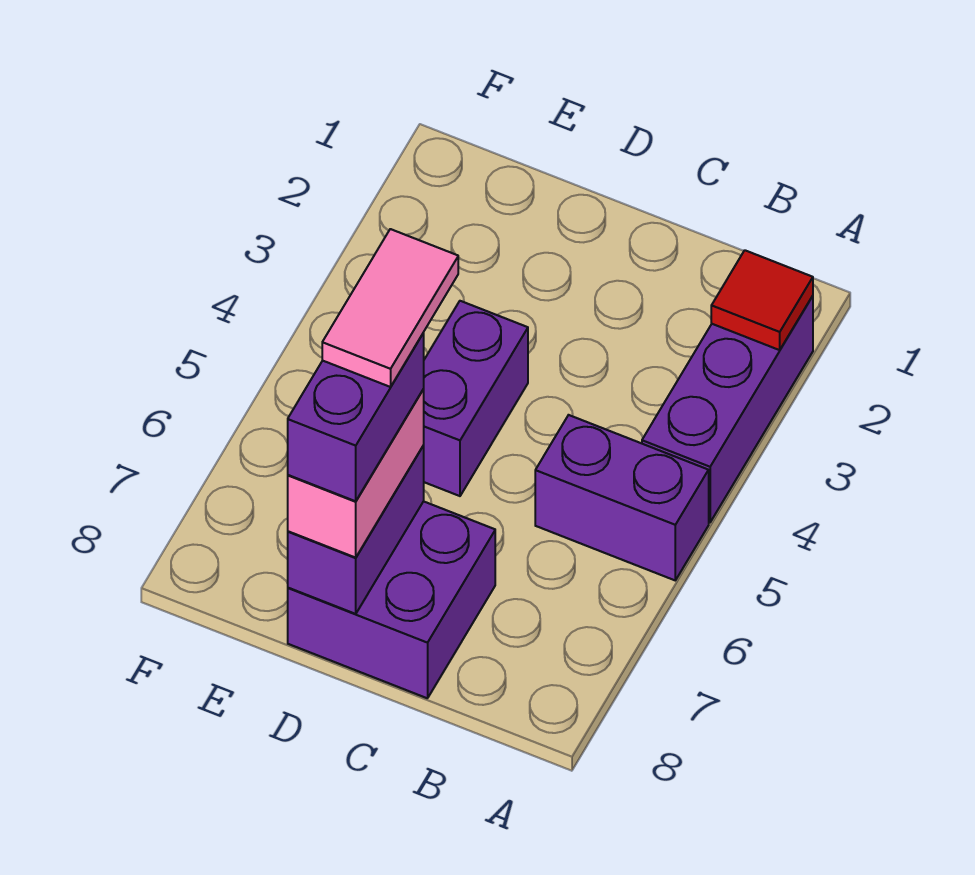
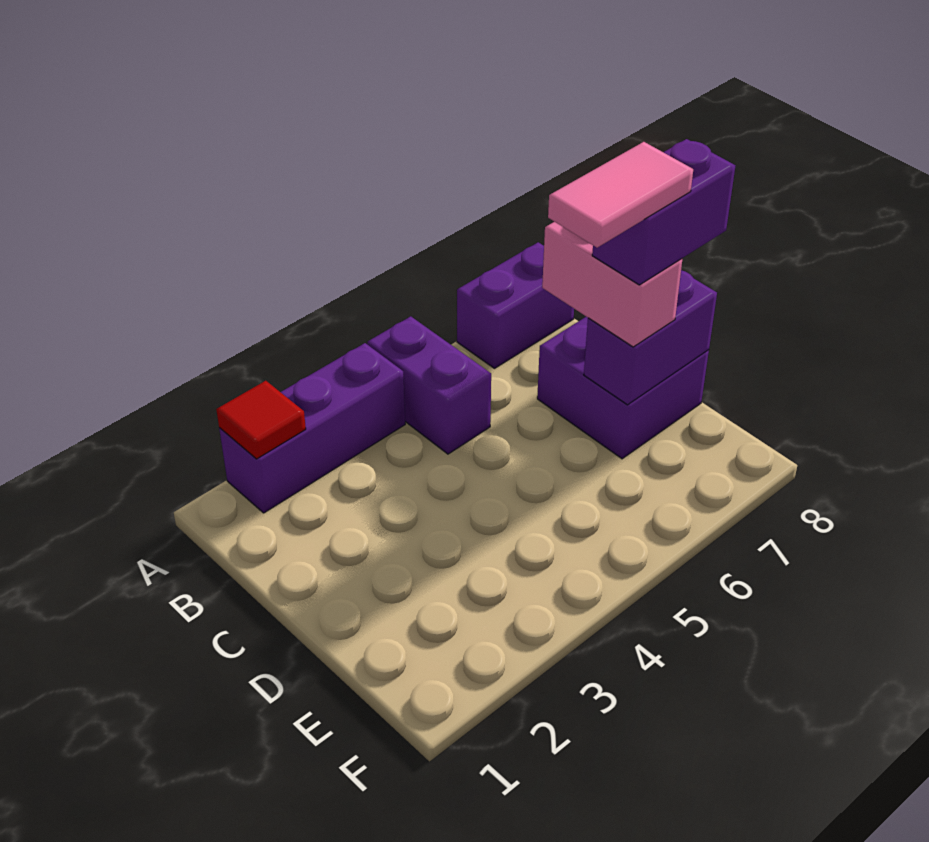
purple brick D4:D5 level 1 -> purple brick A7:A8 level 1
pink brick D7:D8 level 3 -> pink brick C7:D7 level 3

